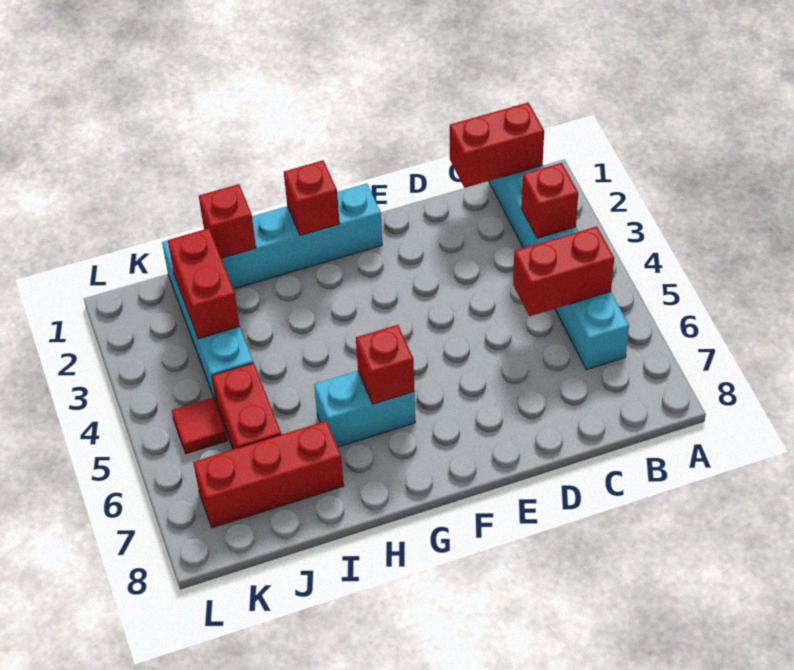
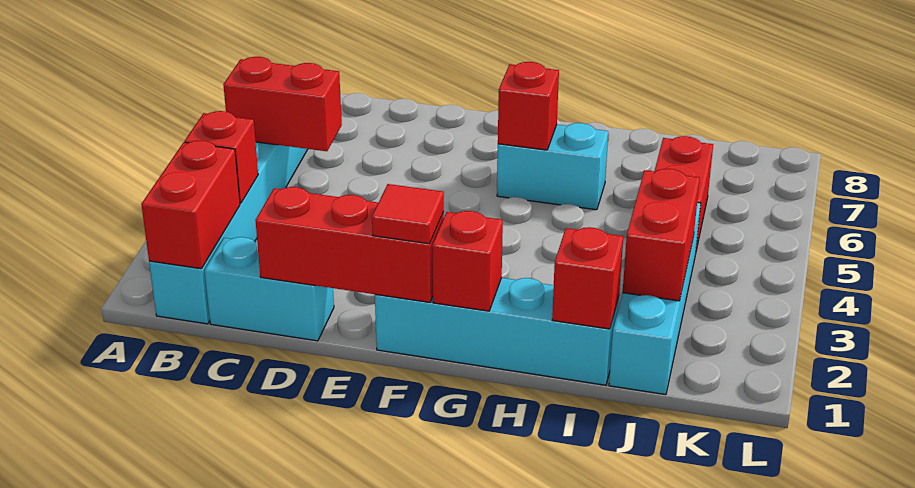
red brick B1:C1 level 2 -> red brick B1:B2 level 2
none -> cyan brick C1:D1 level 1
red brick I7:K7 level 1 -> red brick D1:F1 level 2
red tile K5 level 1 -> red tile F1 level 3

